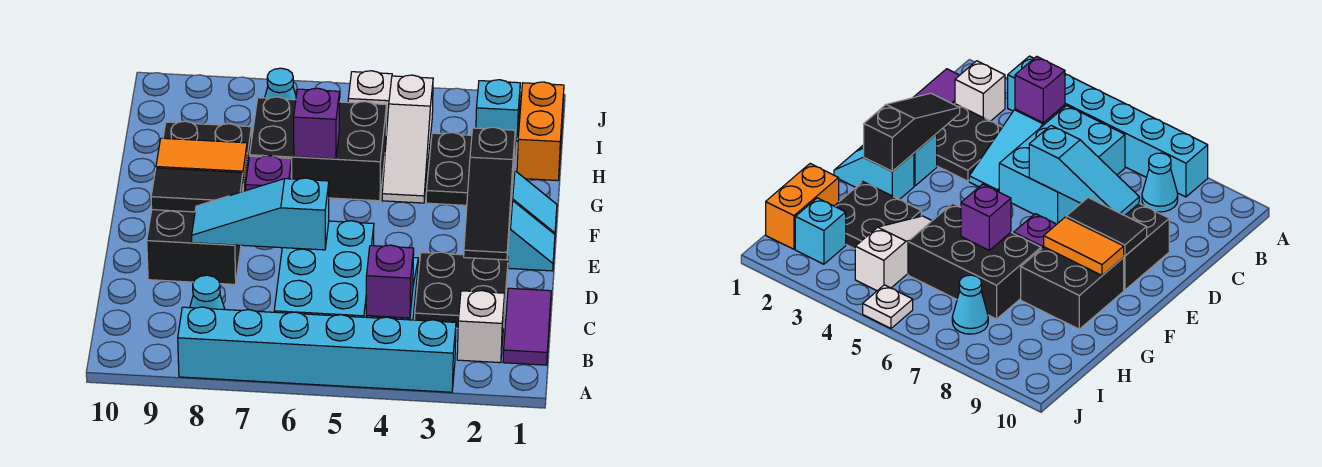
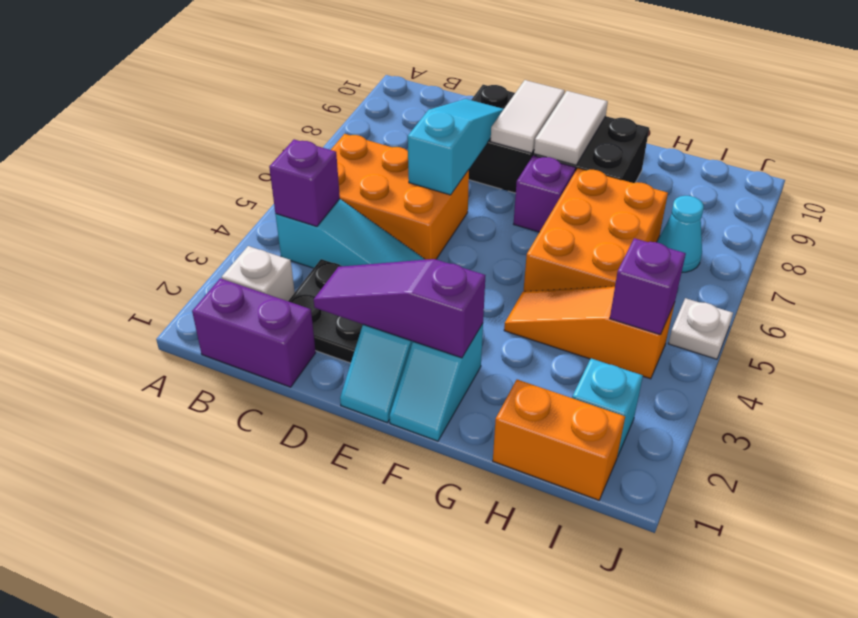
cyan brick A3:A8 level 1 -> none
purple tile B1:C1 level 1 -> purple brick B1:C1 level 1
cyan brick B5:D6 level 1 -> orange brick B5:D6 level 1
cyan cone B8 level 1 -> none
black slope D2:F2 level 2 top F -> purple slope D2:F2 level 2 top F
black tile E8:E9 level 2 -> white tile E8:E9 level 2
orange tile F8:F9 level 2 -> white tile F8:F9 level 2
black plate G2:H3 level 1 -> none
white slope G4:I4 level 1 top I -> orange slope G4:I4 level 1 top I
black brick G5:H7 level 1 -> orange brick G5:H7 level 1
purple brick G6 level 2 -> purple brick I4 level 2

